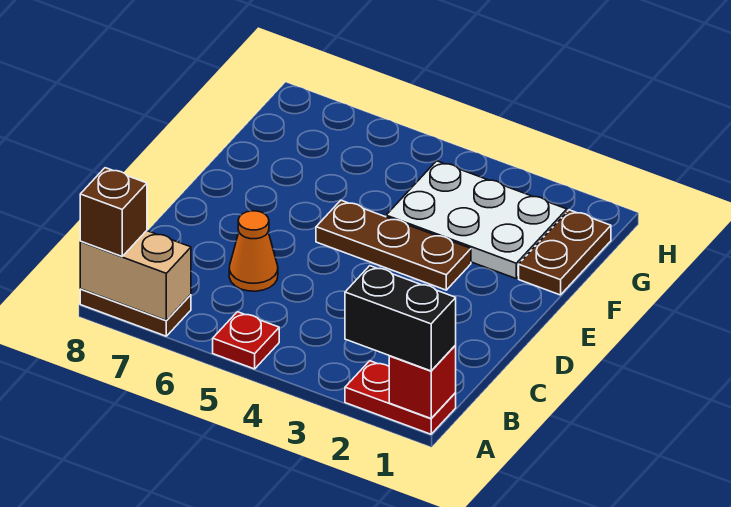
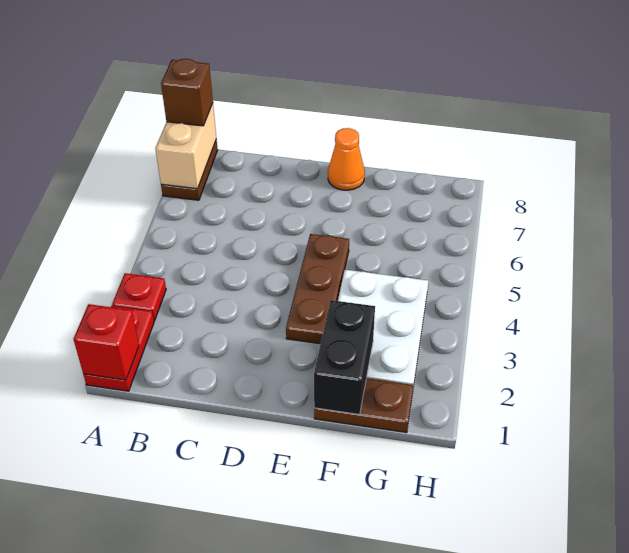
black brick A1:A2 level 3 -> black brick F1:F2 level 2
red plate A5 level 1 -> red plate A3 level 1
orange cone C6 level 1 -> orange cone E8 level 1

